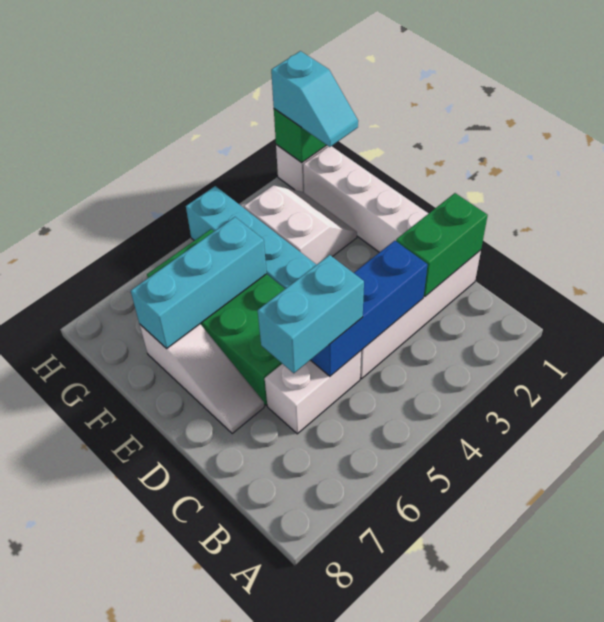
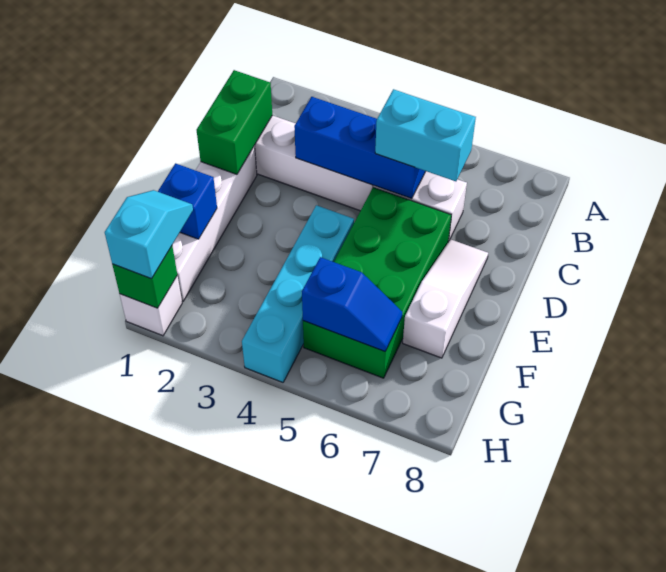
green brick C1:C2 level 2 -> green brick C1:D1 level 2
none -> blue brick F1 level 2
white slope F2:G3 level 1 top 3 -> none
cyan brick F5:F7 level 2 -> none
none -> blue slope G5:G6 level 2 top 5

